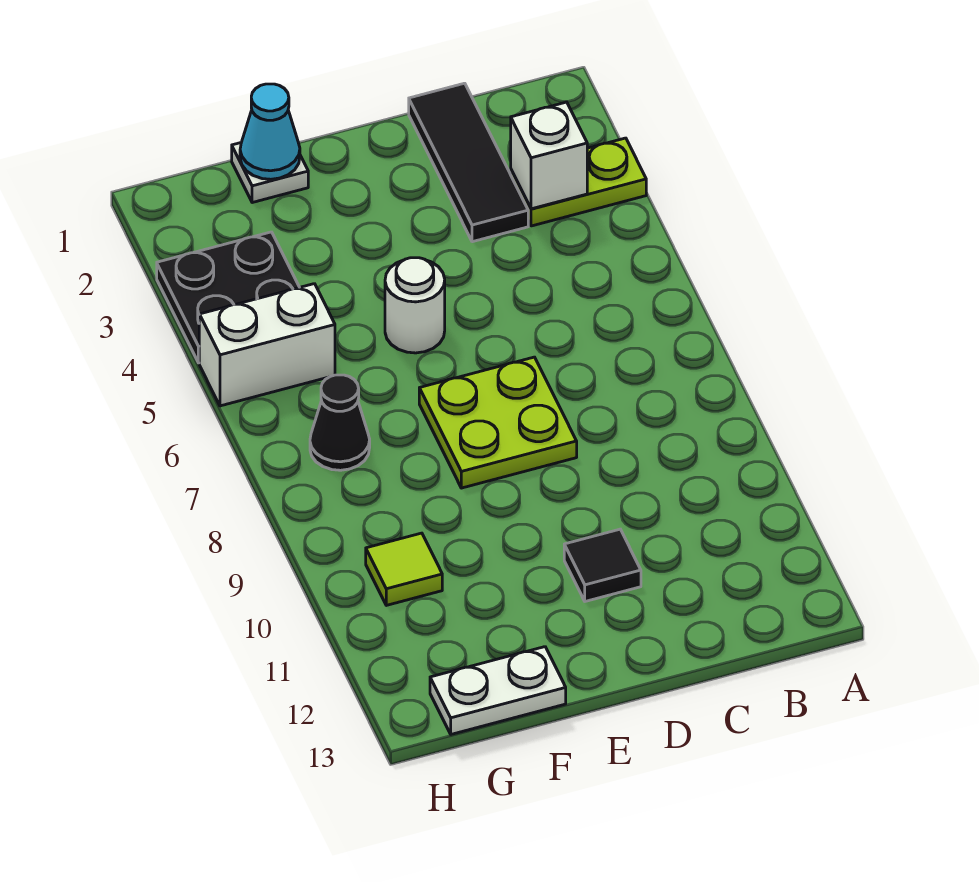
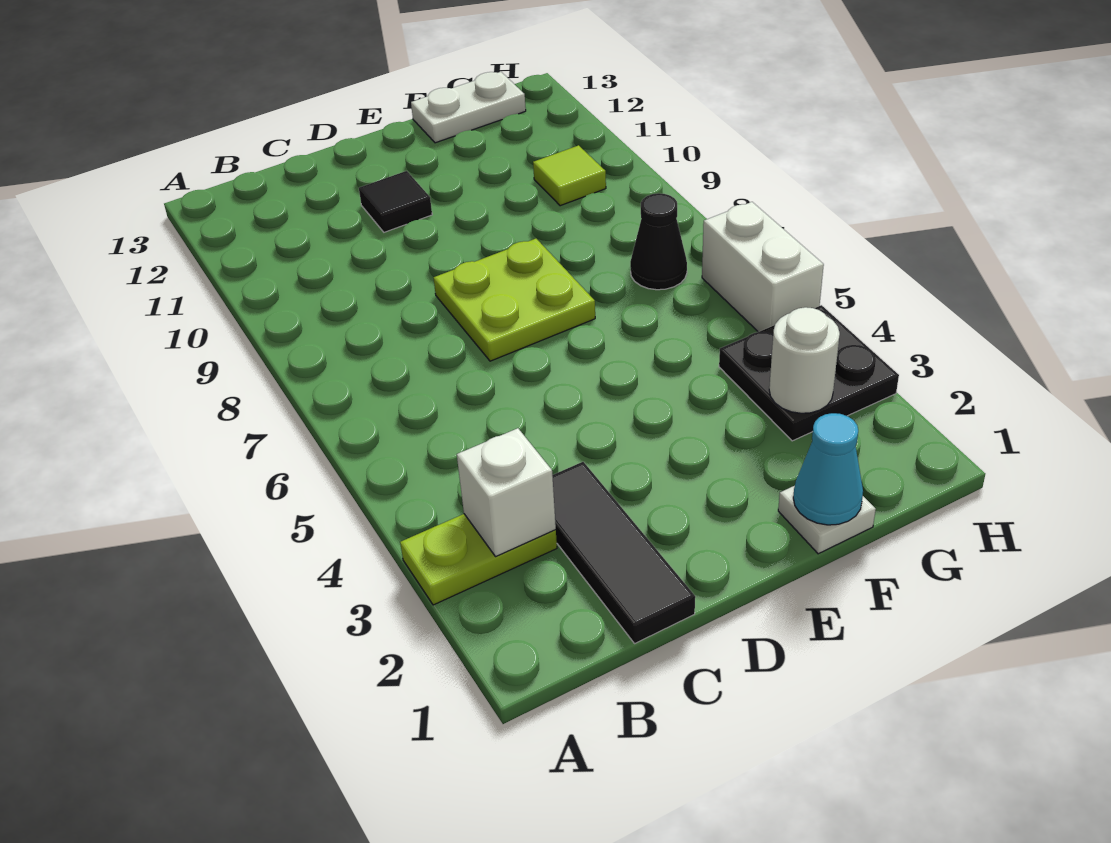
white round brick E5 level 1 -> white round brick G3 level 2
white brick G5:H5 level 1 -> white brick H5:H6 level 1

